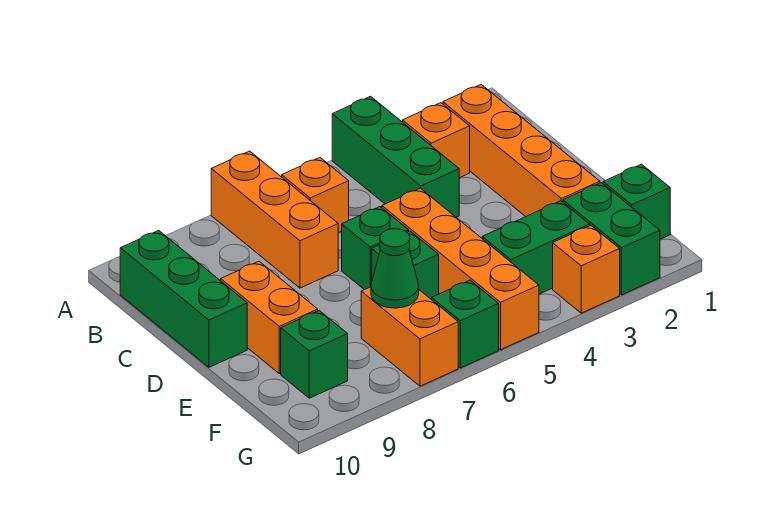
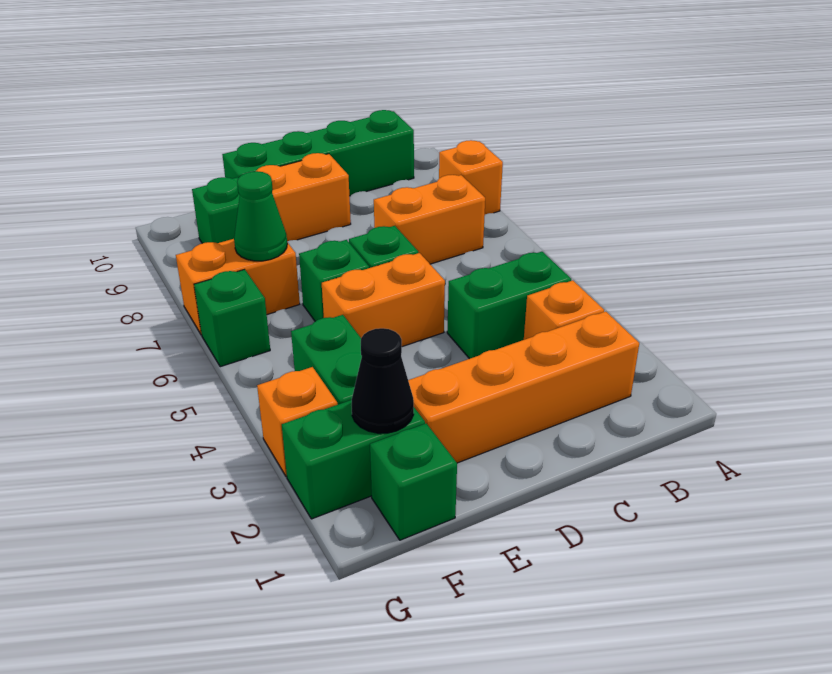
green brick A4:C4 level 1 -> green brick B4:C4 level 1
orange brick A7:C7 level 1 -> orange brick B7:C7 level 1
orange brick B6 level 1 -> orange brick A8 level 1
green brick B10:D10 level 1 -> green brick B10:E10 level 1
orange brick D5:G5 level 1 -> orange brick D5:E5 level 1
none -> black cone F2 level 2

